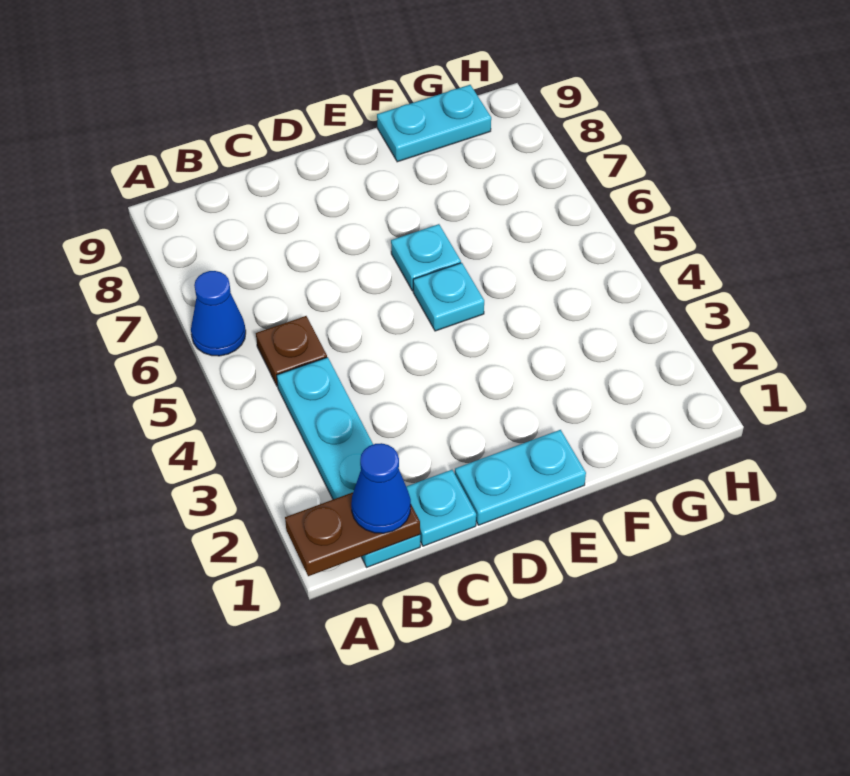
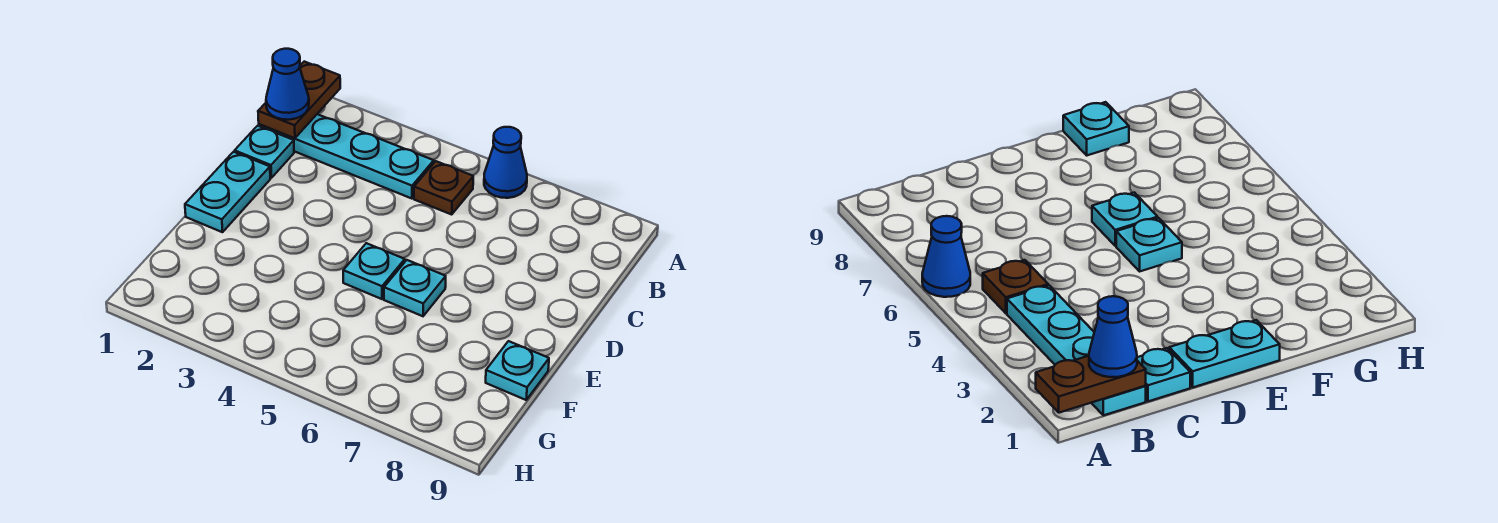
cyan plate F9:G9 level 1 -> cyan plate F9 level 1

